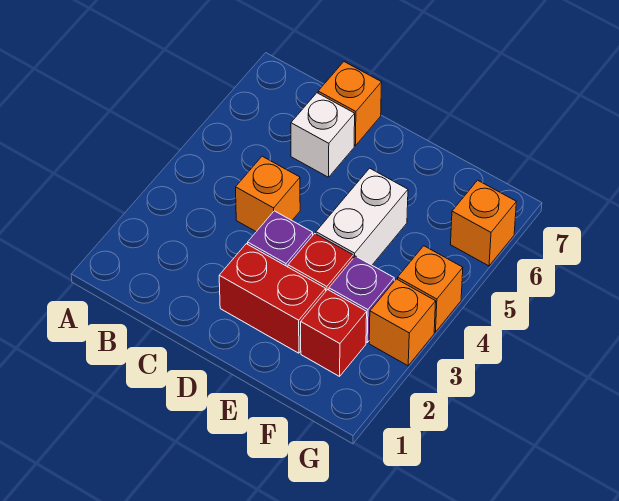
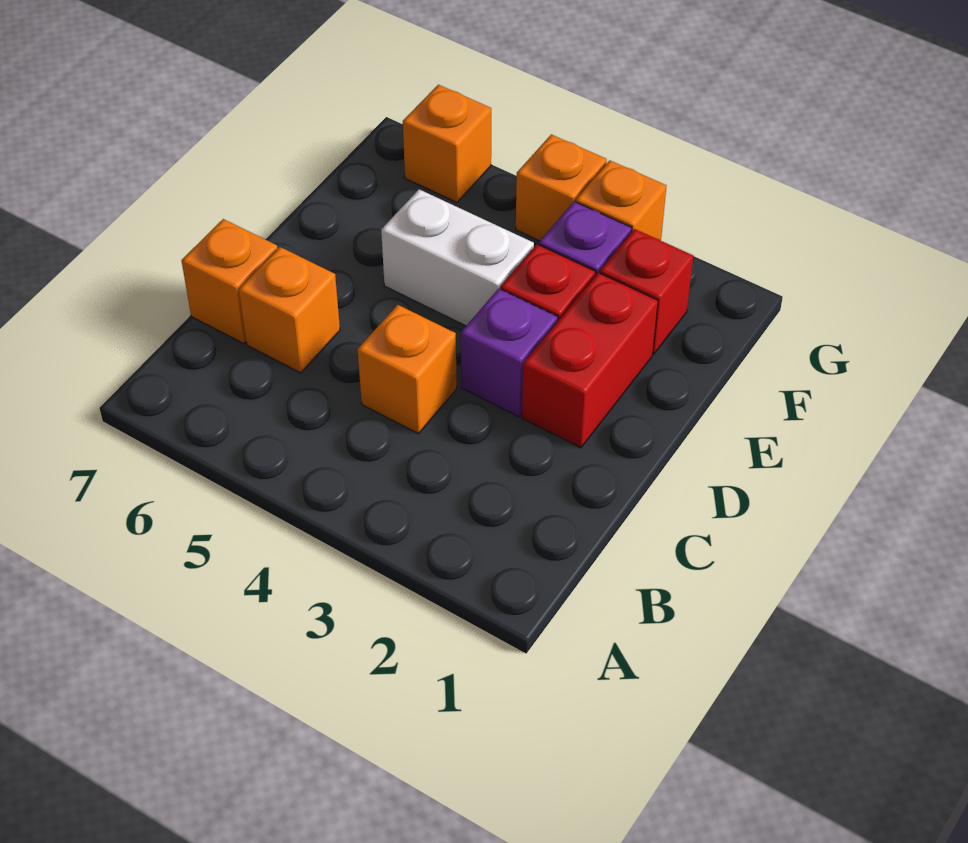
white brick C6 level 1 -> orange brick C6 level 1

